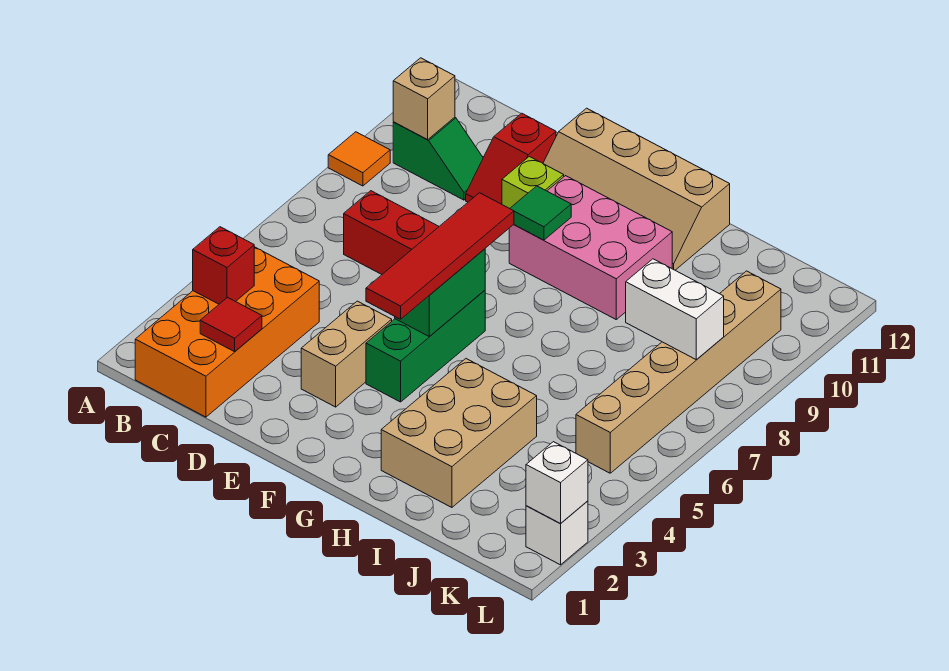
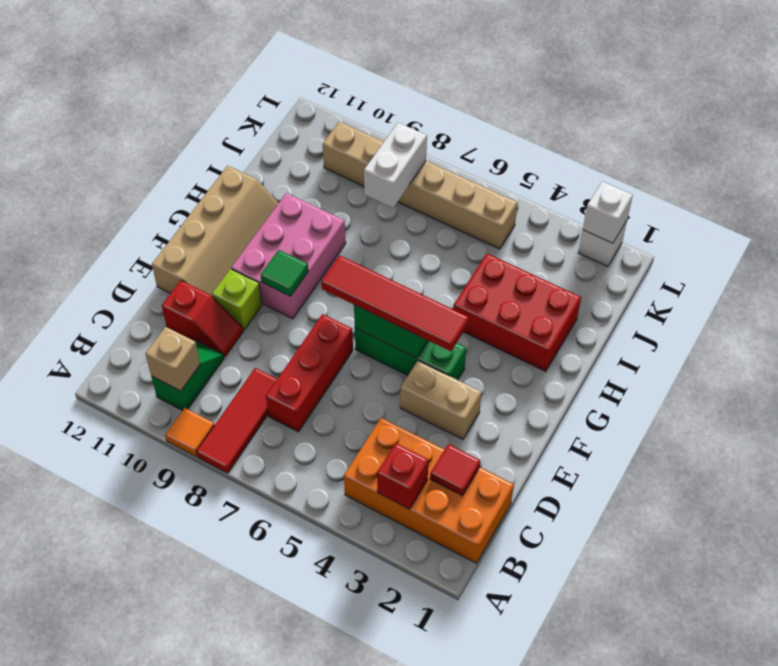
none -> red tile A8:C8 level 1
tan brick H2:I4 level 1 -> red brick H2:I4 level 1

